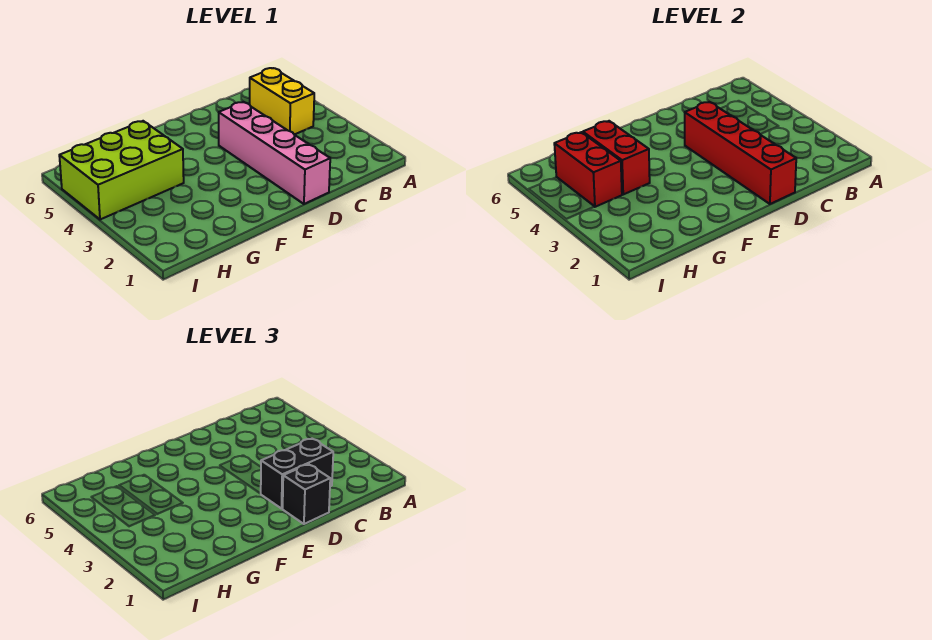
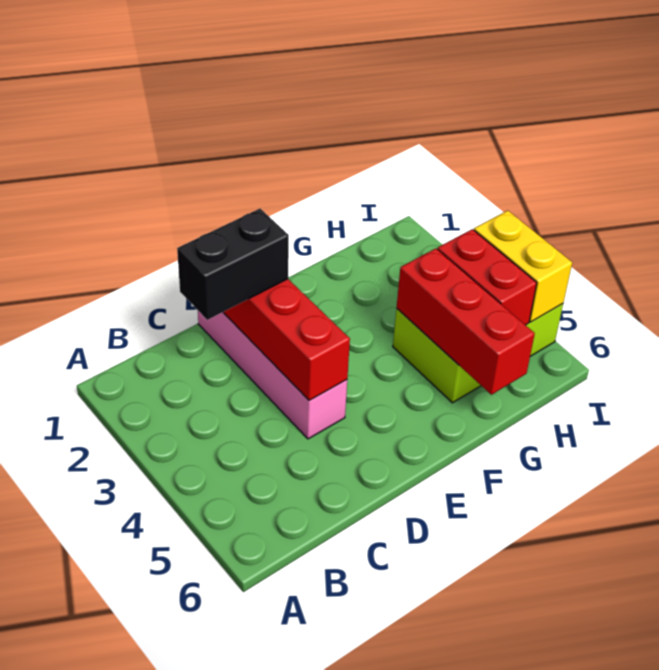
yellow brick B4:B5 level 1 -> yellow brick I4:I5 level 2
black brick D1 level 3 -> none
red brick G4:G5 level 2 -> red brick G4:G6 level 2

